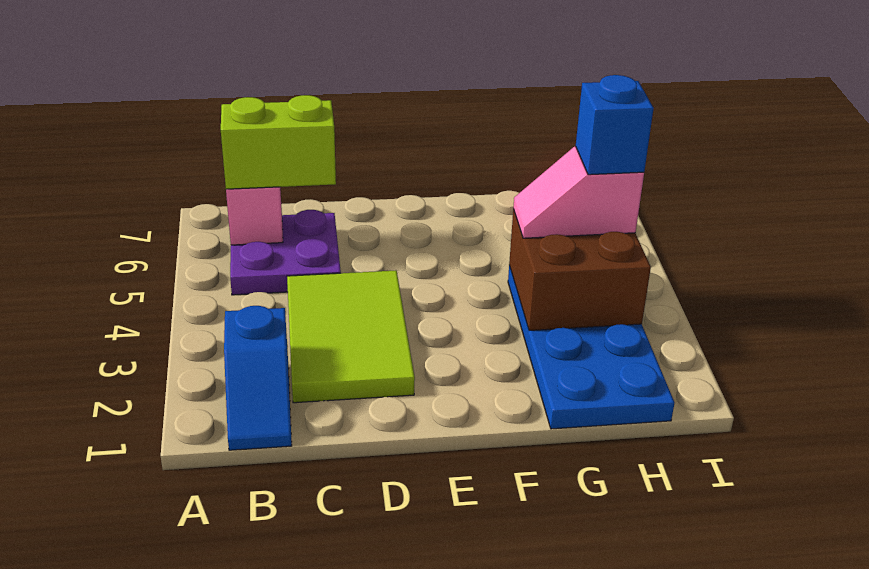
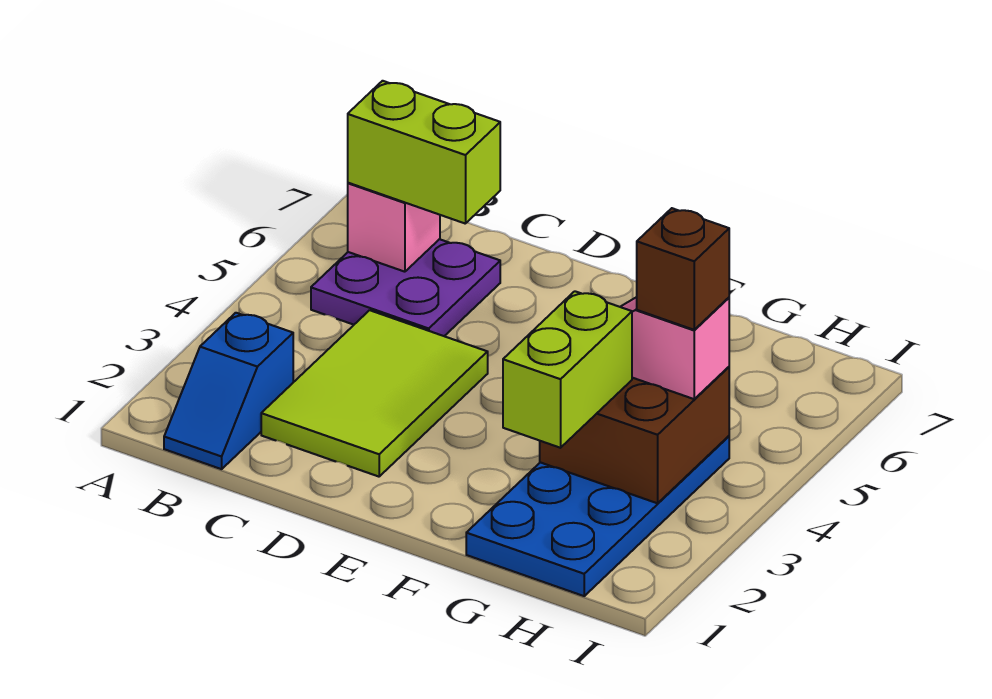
none -> lime brick G2:G3 level 3
blue brick H4 level 4 -> brown brick H4 level 4

